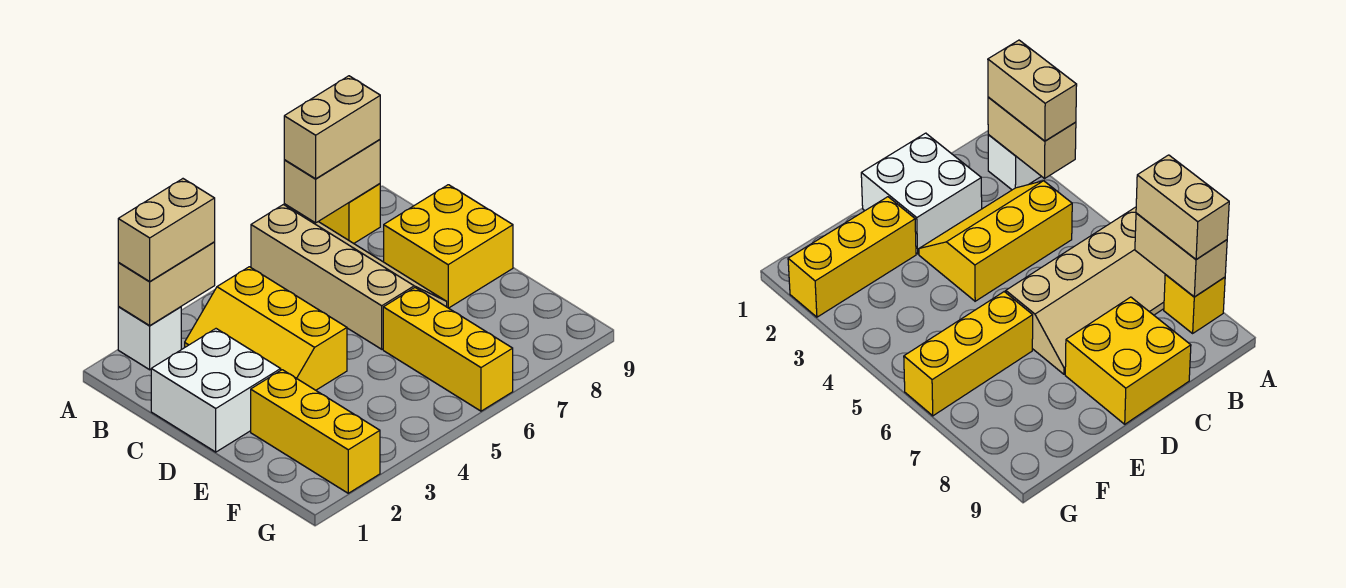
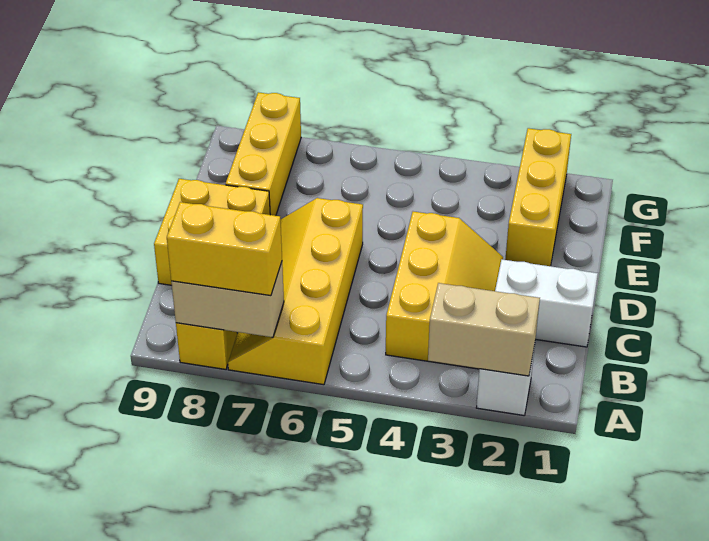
tan brick A2:A3 level 3 -> none
tan slope A6:D7 level 1 top 6 -> yellow slope A6:D7 level 1 top 6
tan brick A7:A8 level 3 -> yellow brick A7:A8 level 3
white brick C1:D2 level 1 -> white brick C1:C2 level 1
yellow brick E6:G6 level 1 -> yellow brick E8:G8 level 1

